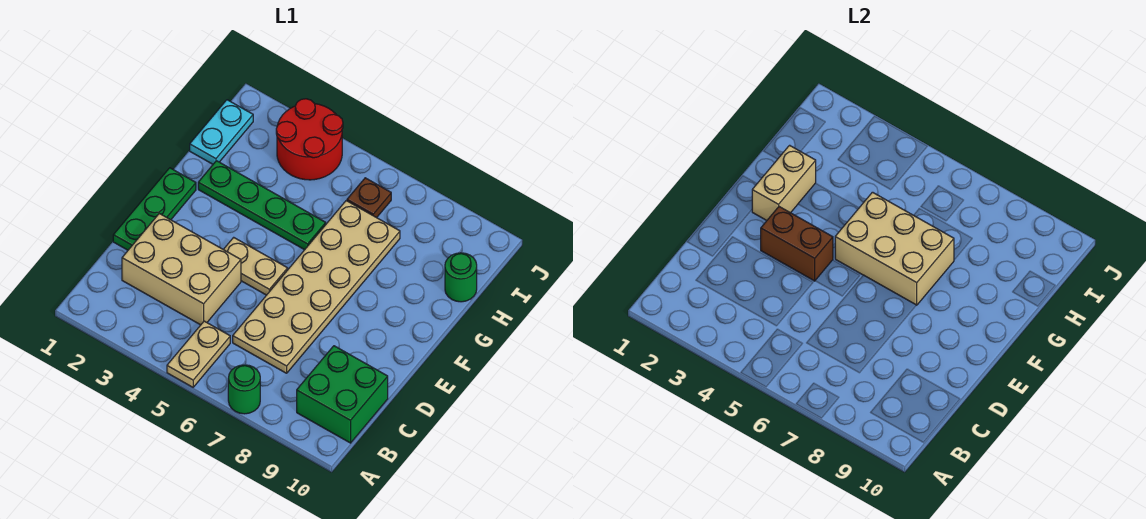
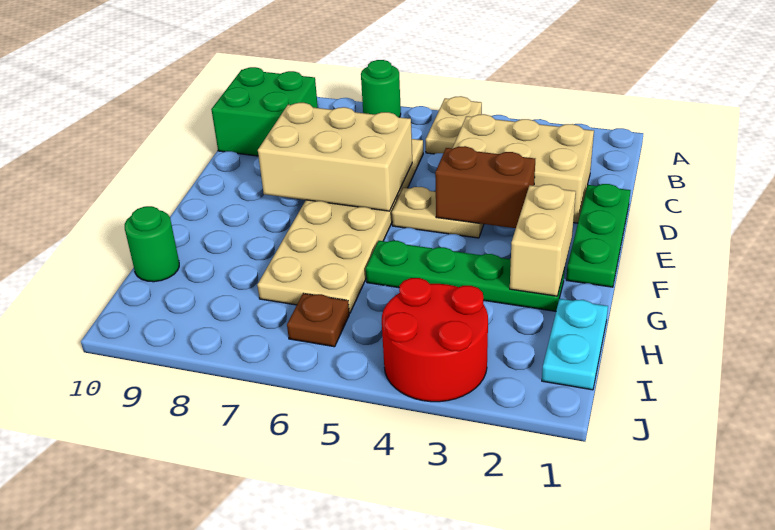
tan brick F5:G7 level 2 -> tan brick D6:E8 level 2

